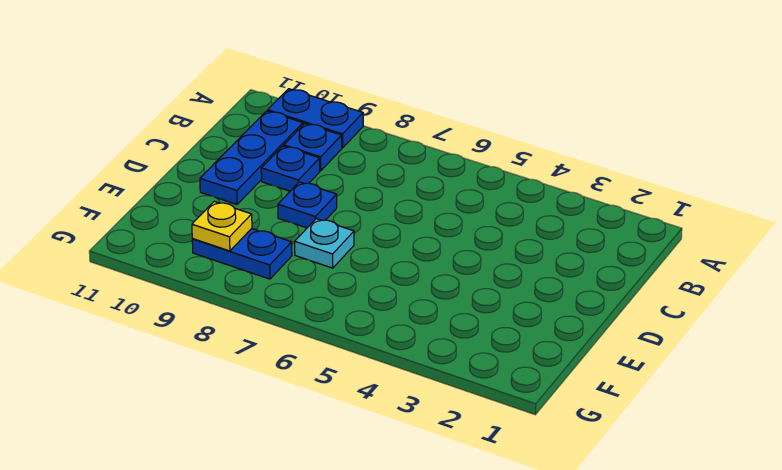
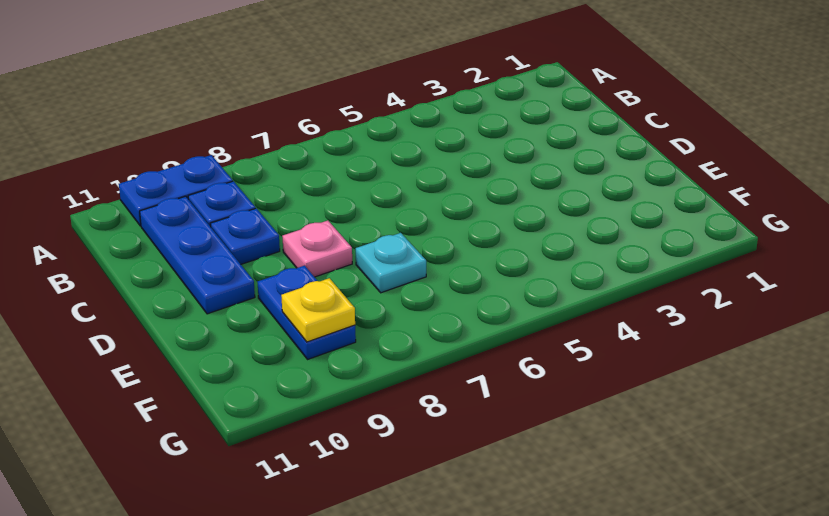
blue plate D8 level 1 -> pink plate D8 level 1
blue plate F8:F9 level 1 -> blue plate E9:F9 level 1

